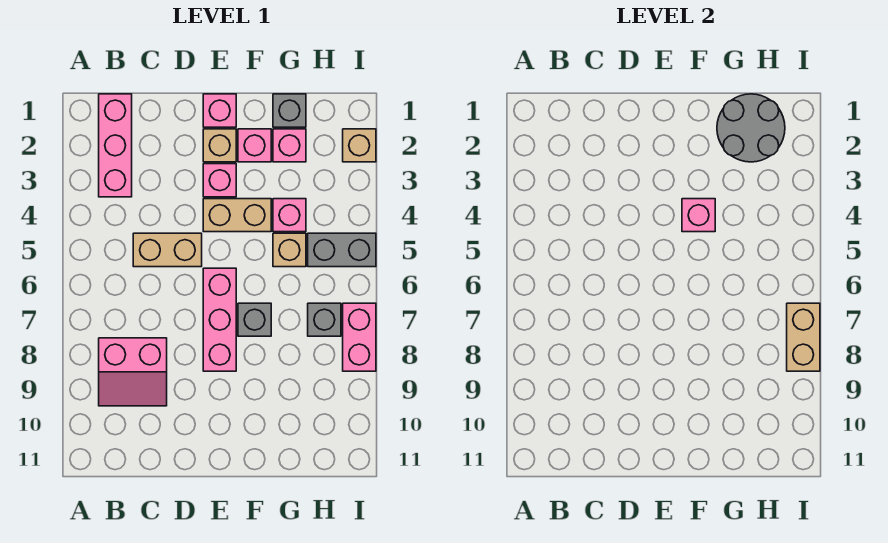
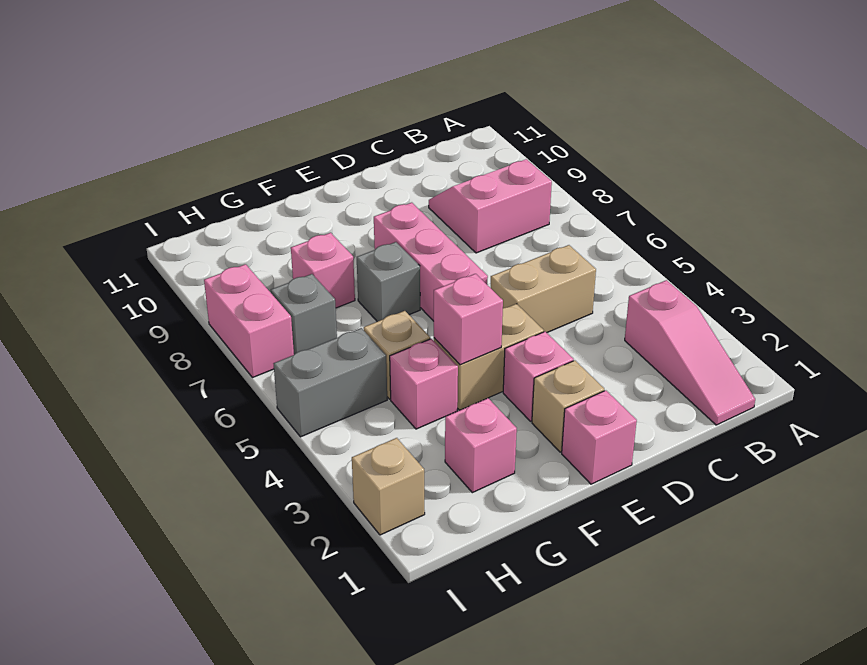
pink brick B1:B3 level 1 -> pink slope B1:B3 level 1 top 3
pink brick F2 level 1 -> pink brick G8 level 1
grey brick G1 level 1 -> none
grey round brick G1:H2 level 2 -> none
tan brick I7:I8 level 2 -> none

